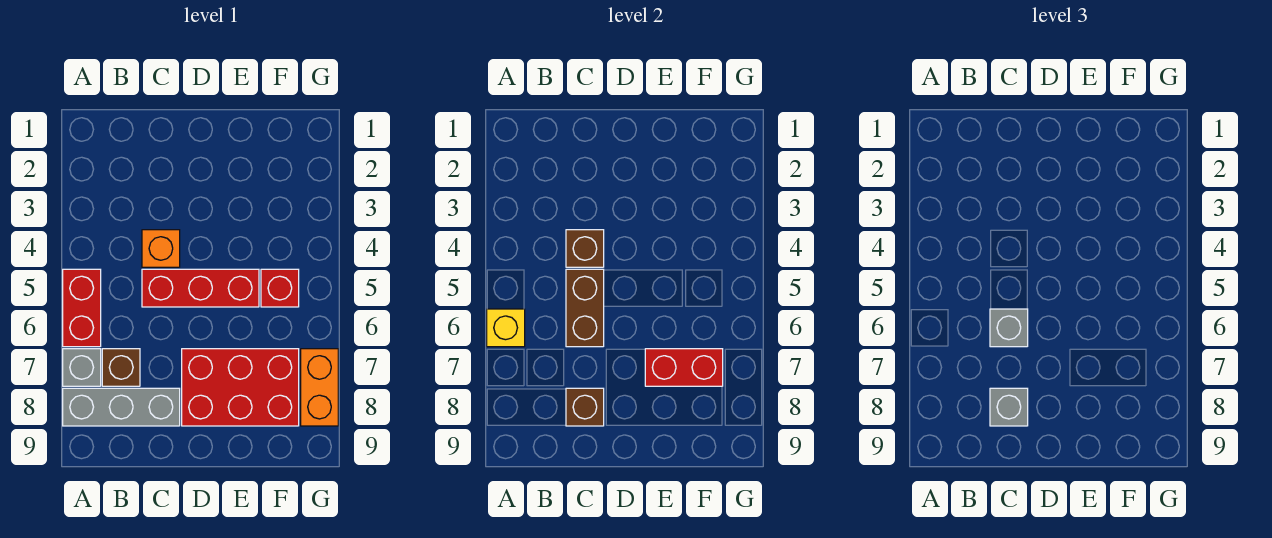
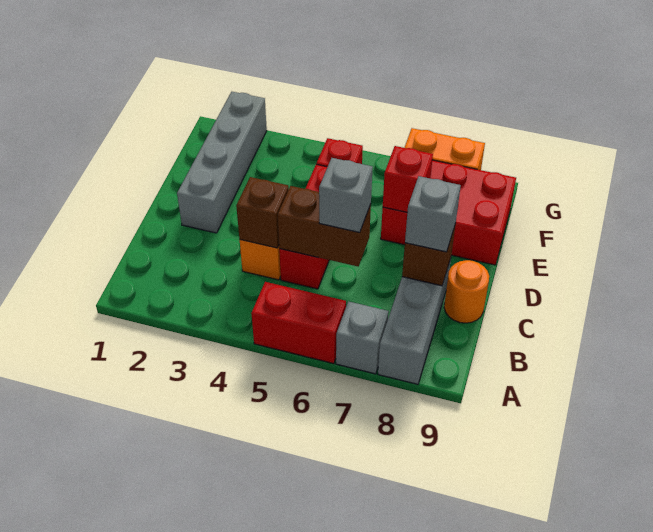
yellow brick A6 level 2 -> none
brown brick B7 level 1 -> none
none -> orange round brick C9 level 1
none -> grey brick D2:G2 level 1
red brick D7:F8 level 1 -> red brick E7:F9 level 1
red brick E7:F7 level 2 -> red brick E7 level 2

